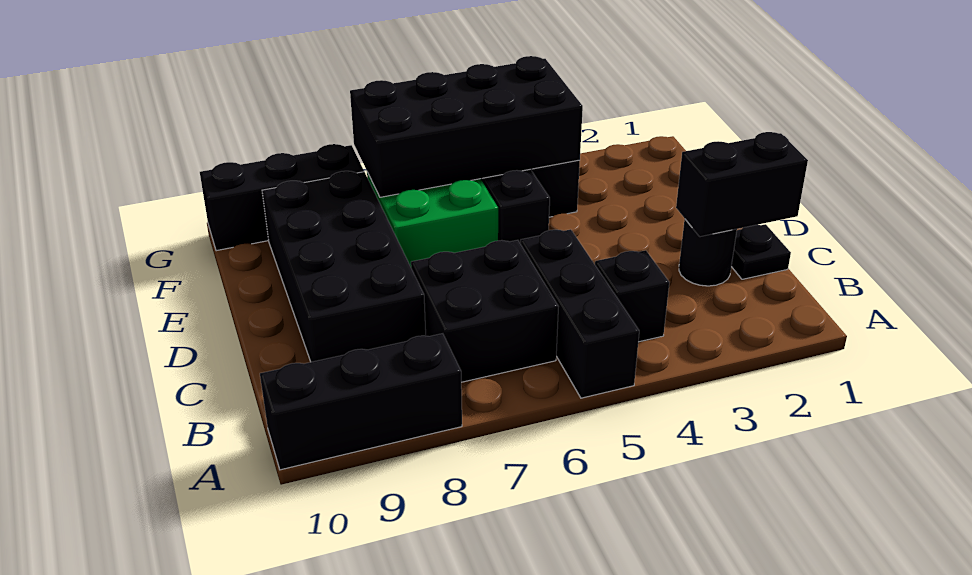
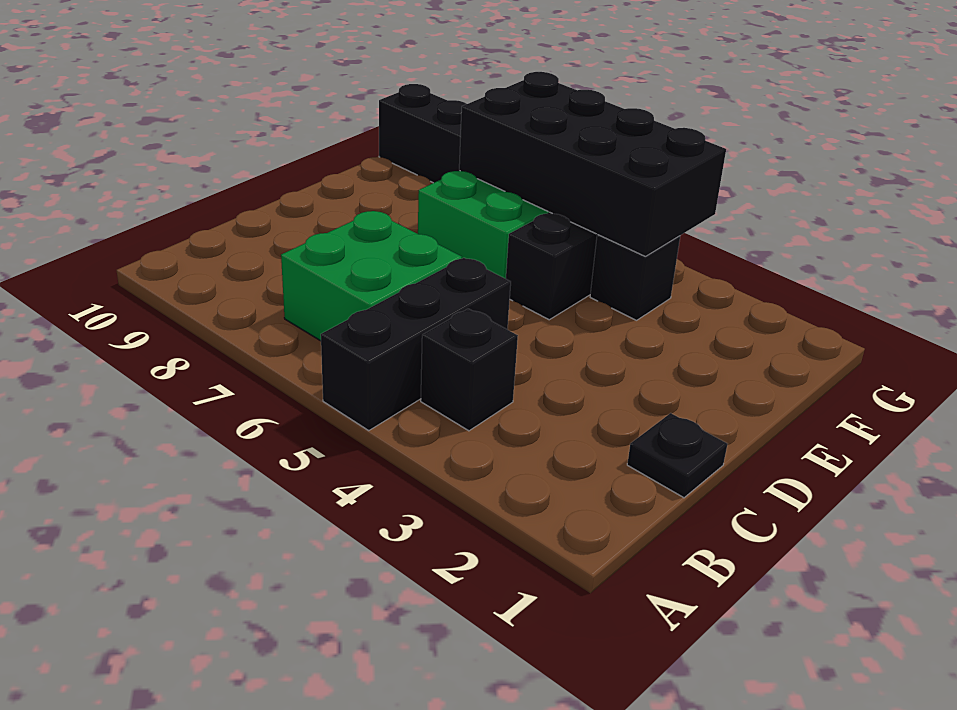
black brick A8:A10 level 1 -> none
black brick B6:C7 level 1 -> green brick B6:C7 level 1
black brick C1:C2 level 2 -> none
black round brick C2 level 1 -> none
black brick C8:F9 level 1 -> none

